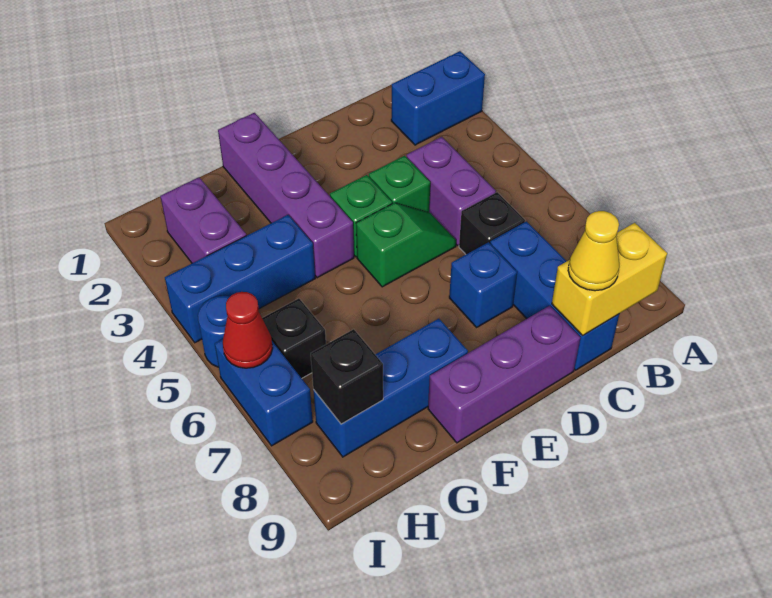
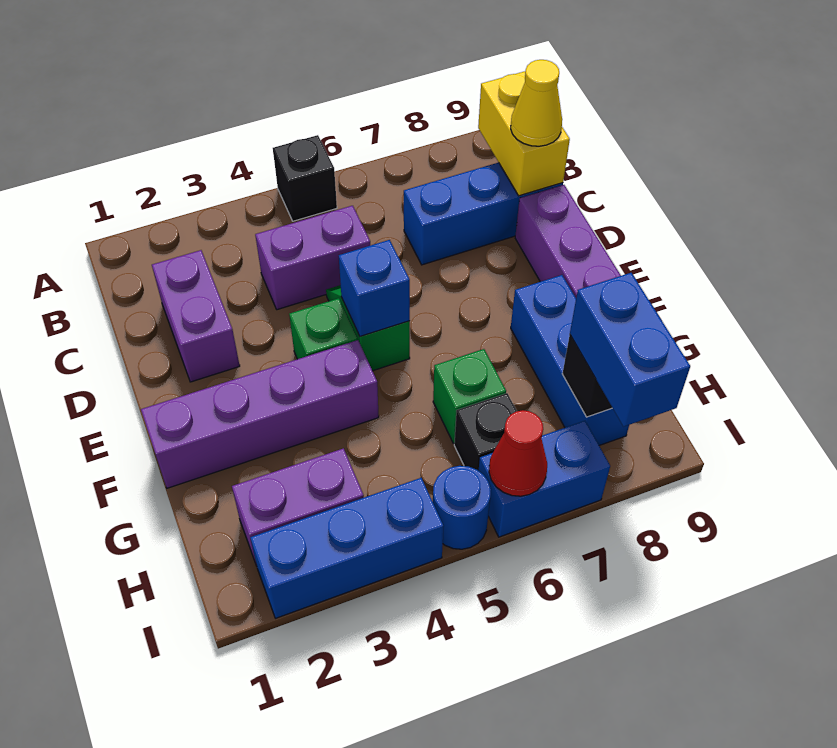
blue brick A2:B2 level 1 -> blue brick H8:I8 level 3
none -> purple brick C2:D2 level 1
black brick C6 level 1 -> black brick A5 level 1
green brick D4 level 1 -> green brick G6 level 1
blue brick D7 level 1 -> blue brick E5 level 2
blue brick G4:I4 level 1 -> blue brick I2:I4 level 1

